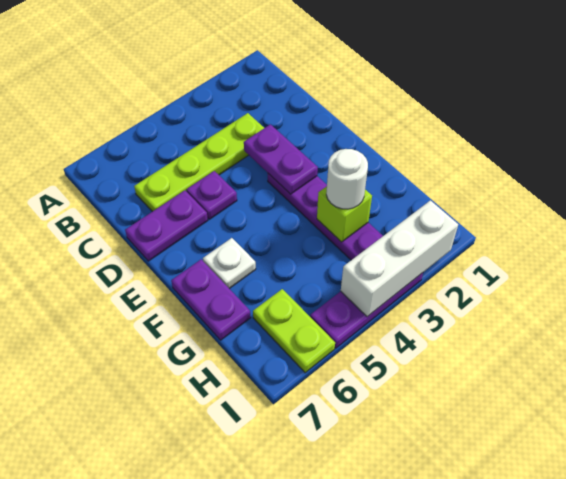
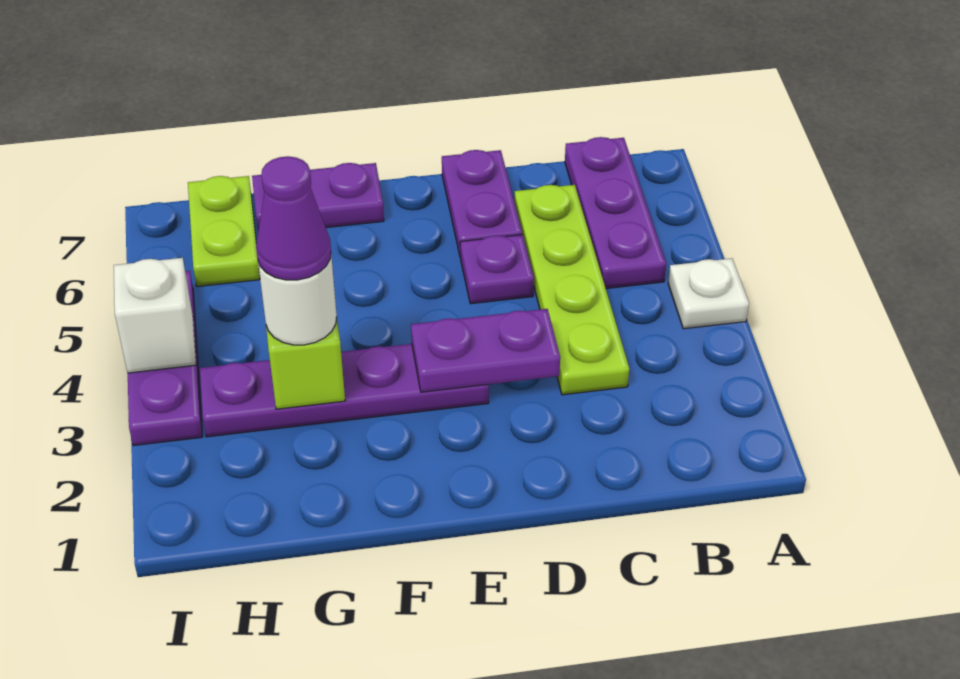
none -> purple plate B5:B7 level 1
white plate F6 level 1 -> white plate A4 level 1
none -> purple cone G3 level 4
lime plate H6:I6 level 1 -> lime plate H6:H7 level 1
white brick I2:I4 level 2 -> white brick I4 level 2

